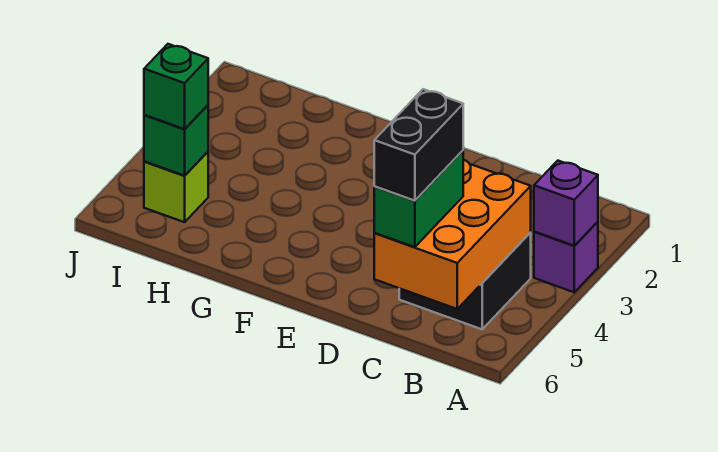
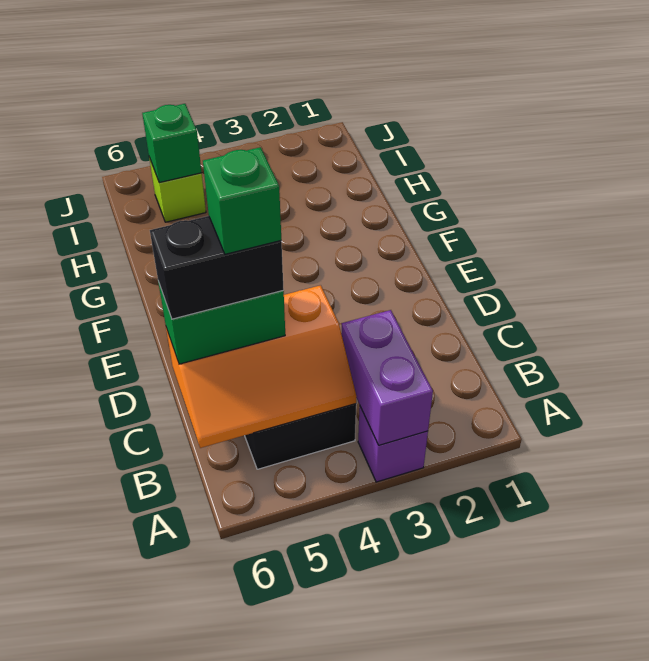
purple brick A3 level 2 -> purple brick A3:B3 level 2
orange brick B4:C6 level 2 -> orange slope B4:C6 level 2 top C
green brick I5 level 3 -> green brick C5 level 5

